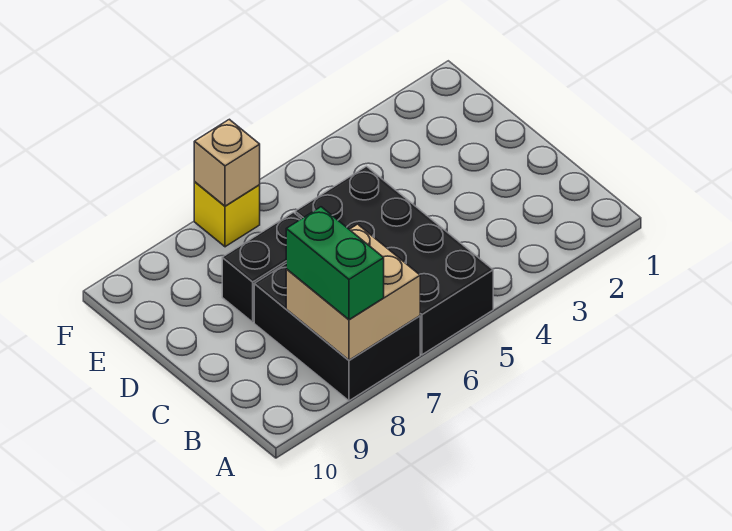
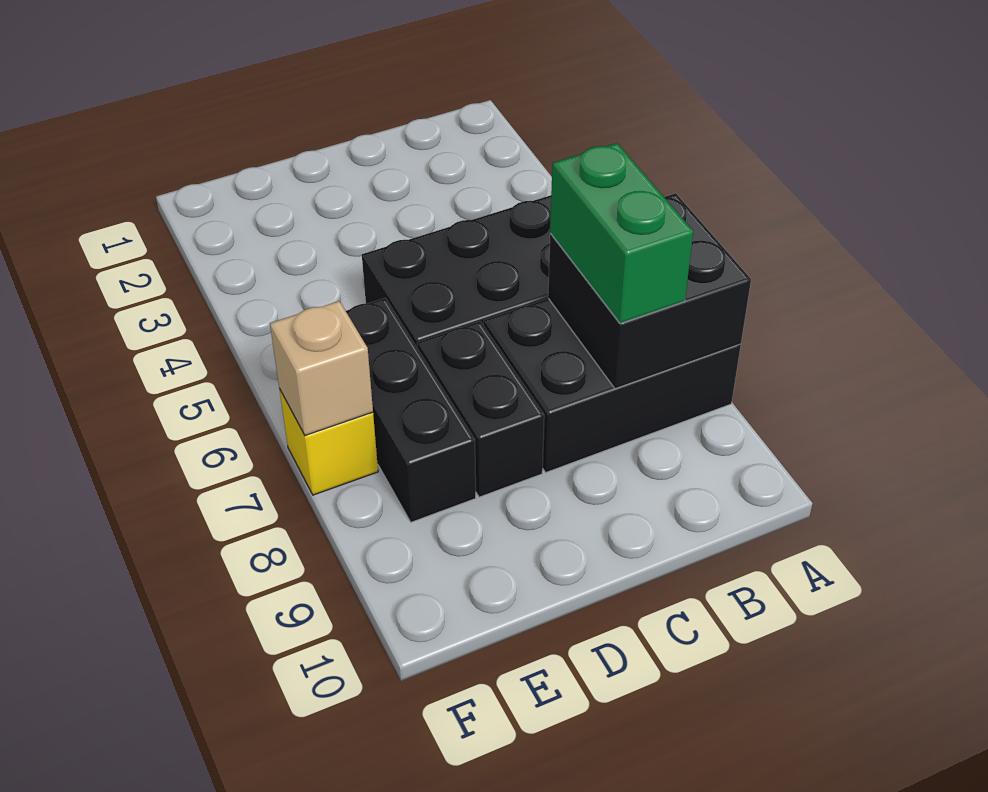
tan brick A7:B8 level 2 -> black brick A7:B8 level 2
green brick A8:B8 level 3 -> green brick B7:B8 level 3
none -> black brick E6:E8 level 1

